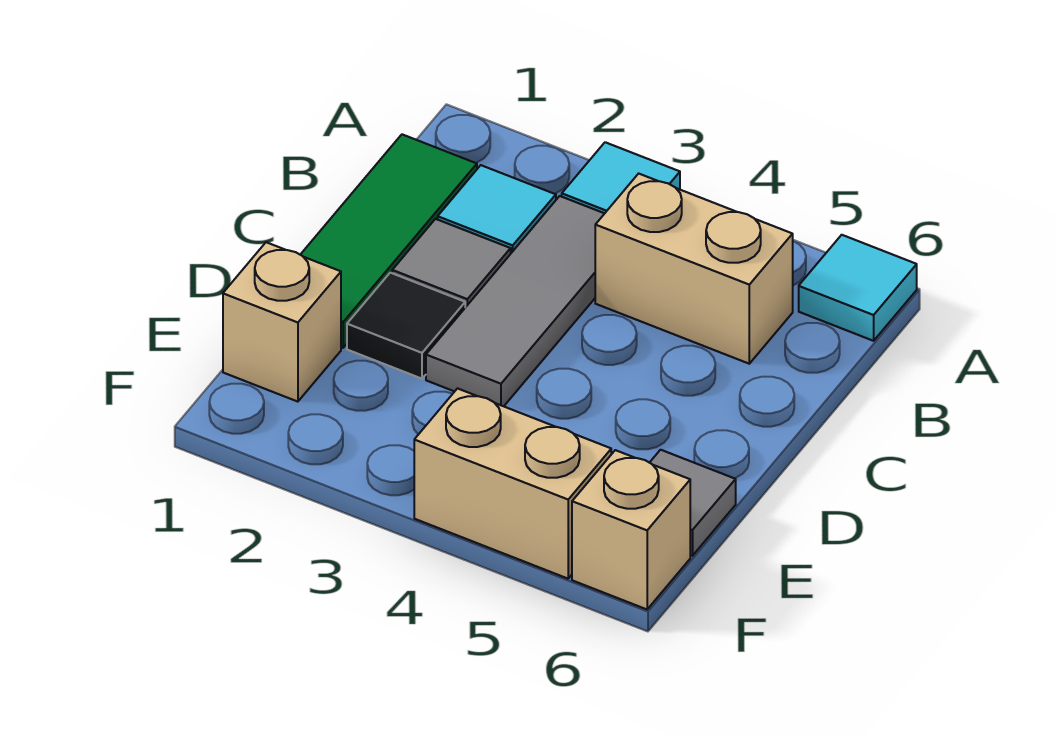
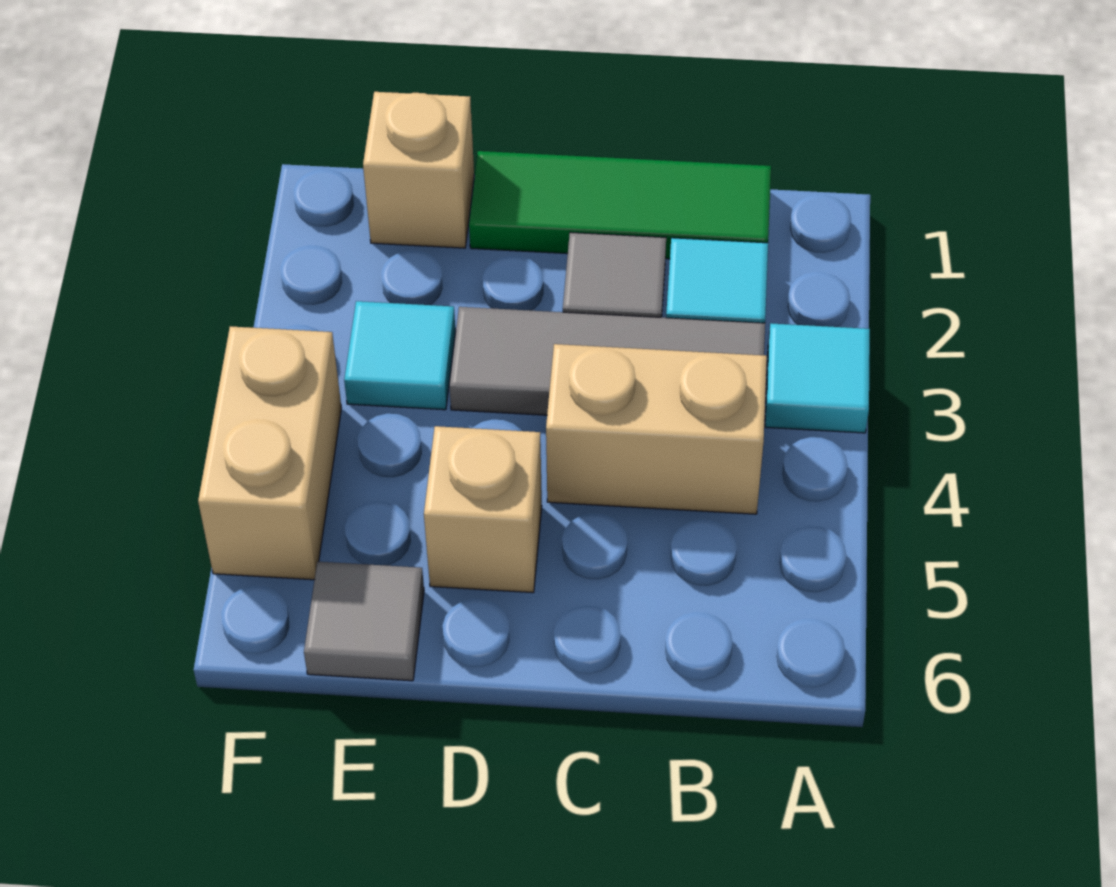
cyan tile A6 level 1 -> cyan tile E3 level 1
tan brick B4:B5 level 1 -> tan brick B4:C4 level 1
black tile D2 level 1 -> none
tan brick F6 level 1 -> tan brick D5 level 1

